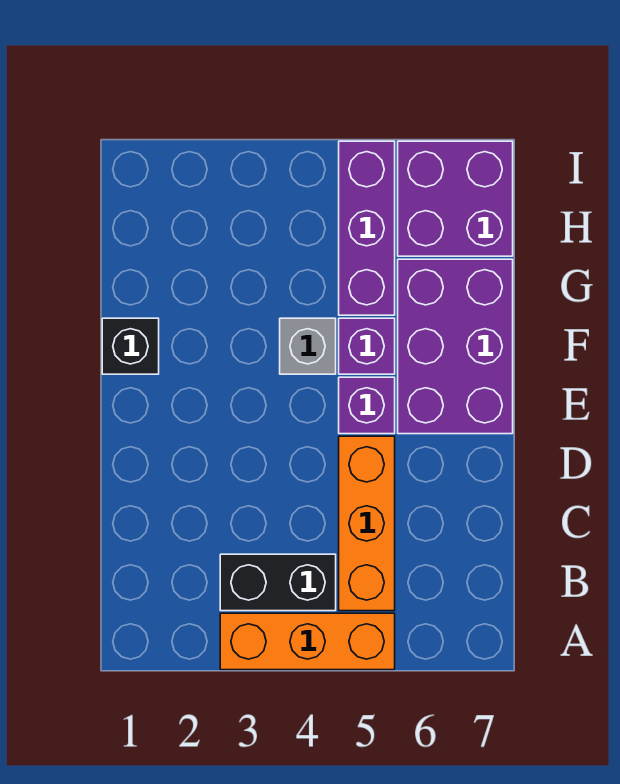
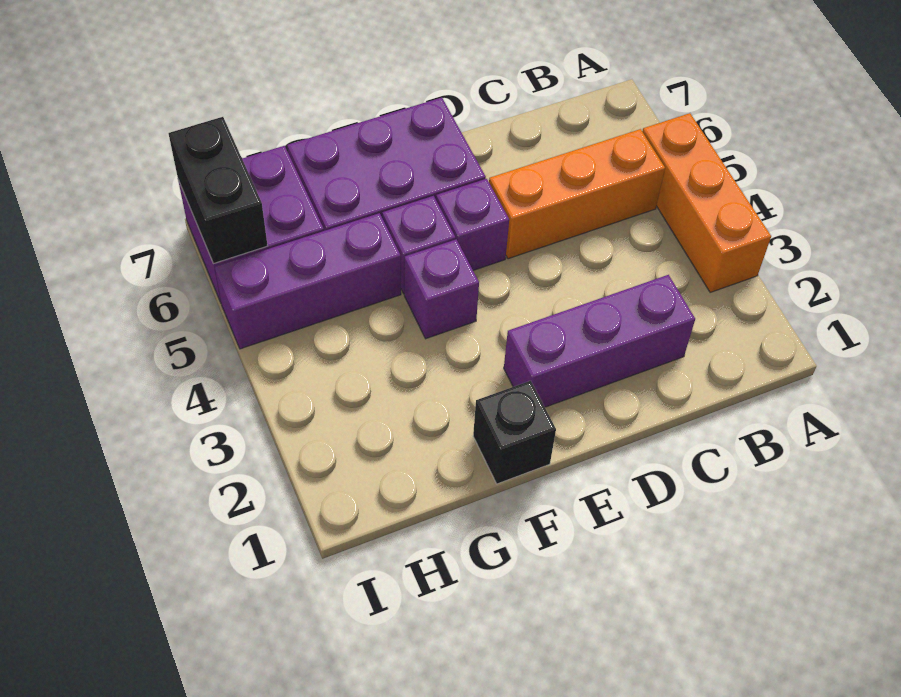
black brick B3:B4 level 1 -> black brick I6:I7 level 2
none -> purple brick C2:E2 level 1
grey brick F4 level 1 -> purple brick F4 level 1

